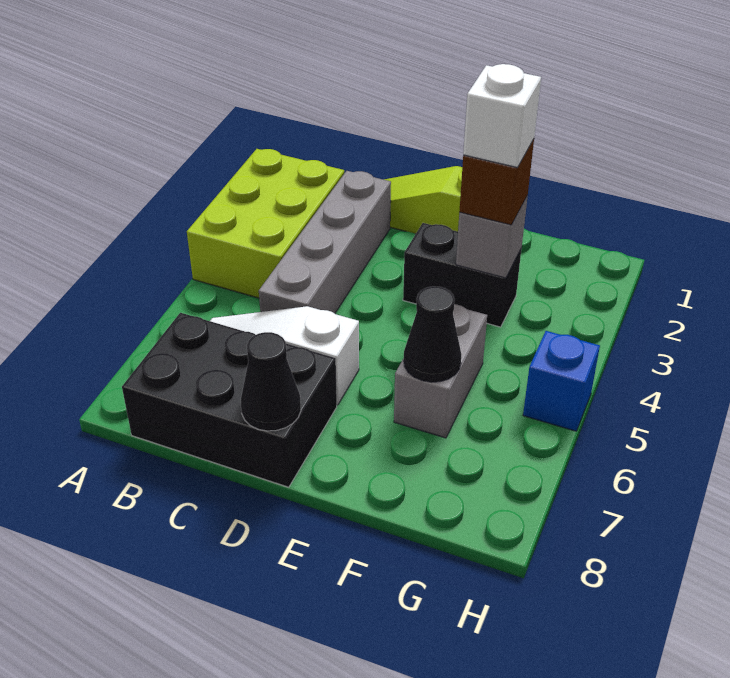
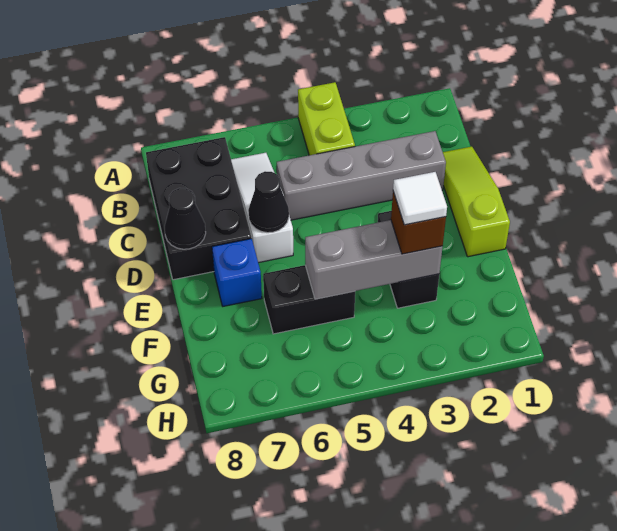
lime brick A2:B4 level 1 -> lime brick A4:B4 level 1
grey brick F3 level 2 -> grey brick F3:F5 level 2
white brick F3 level 4 -> white tile F3 level 4
grey brick F5:F6 level 1 -> black brick F5:F6 level 1
black cone F6 level 2 -> black cone D6 level 2
blue brick H5 level 1 -> blue brick E7 level 1

